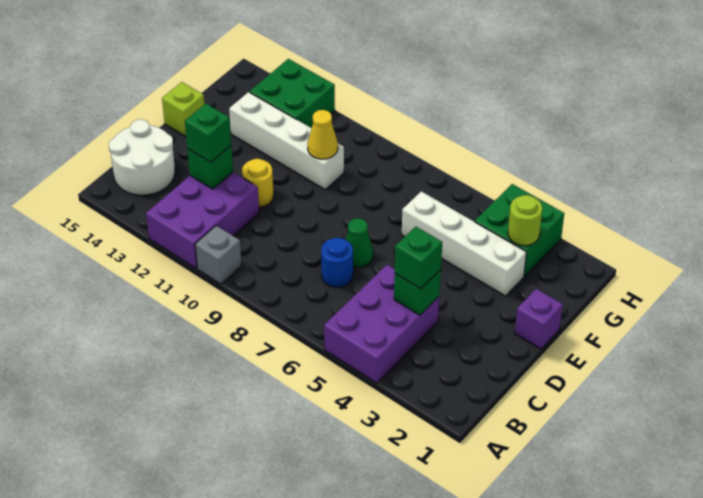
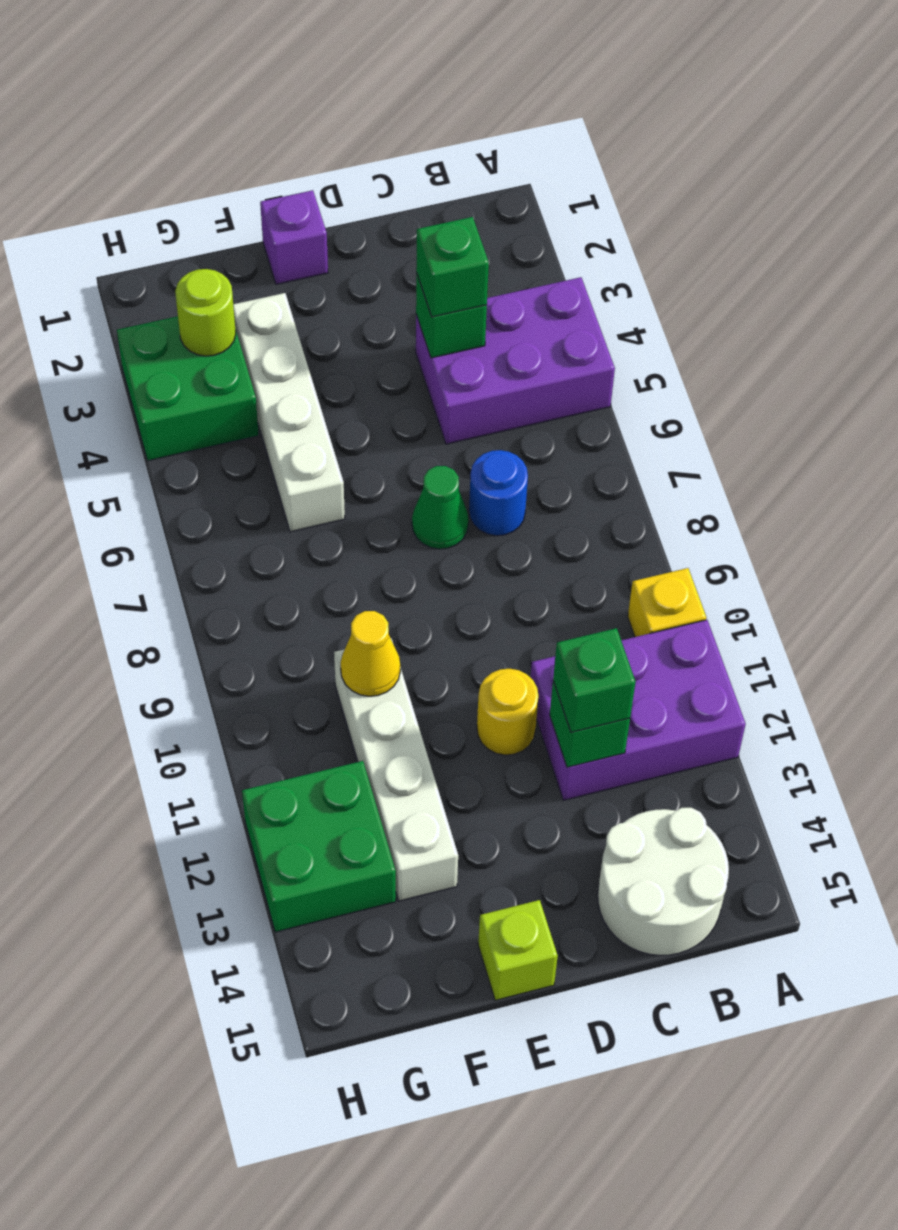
grey brick A10 level 1 -> yellow brick A10 level 1

